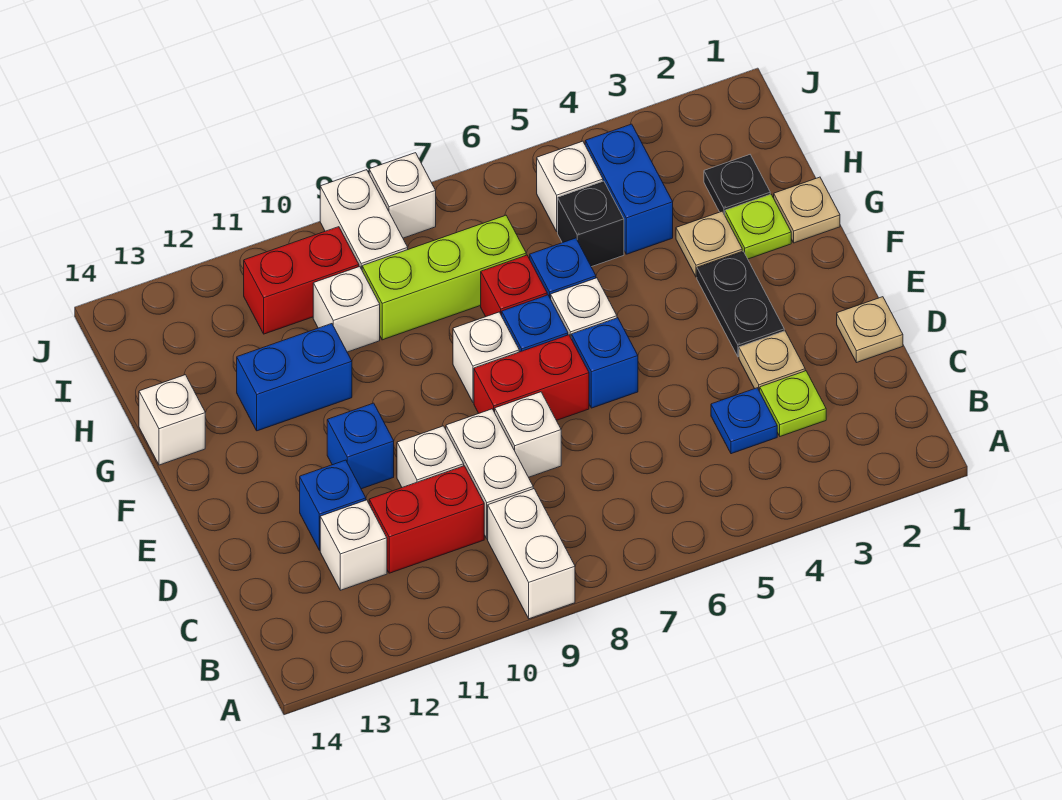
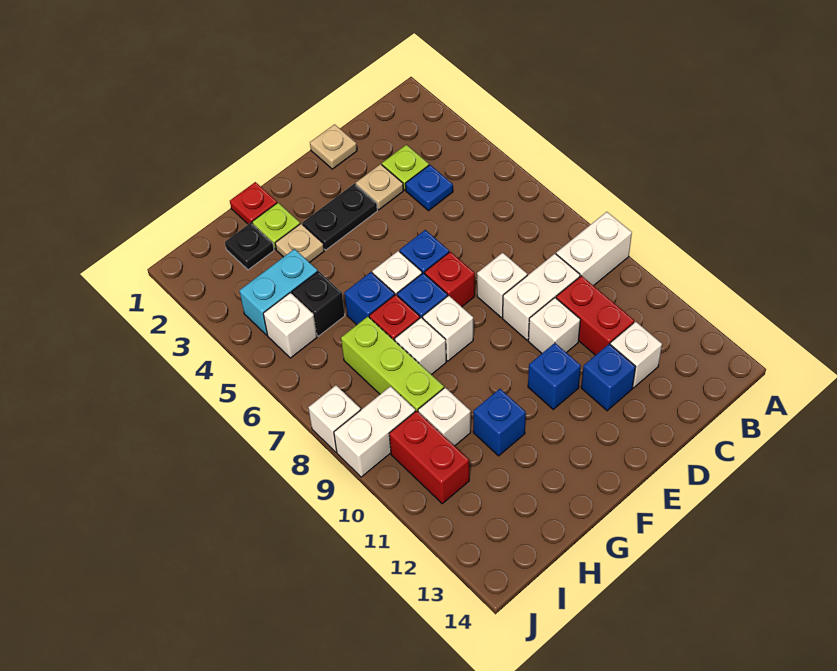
red brick E7:E8 level 1 -> red brick E7 level 1
tan plate G1 level 1 -> red plate G1 level 1
blue brick G11:G12 level 1 -> blue brick G11 level 1
white brick G14 level 1 -> white brick G8 level 1
blue brick H4:I4 level 1 -> cyan brick H4:I4 level 1

